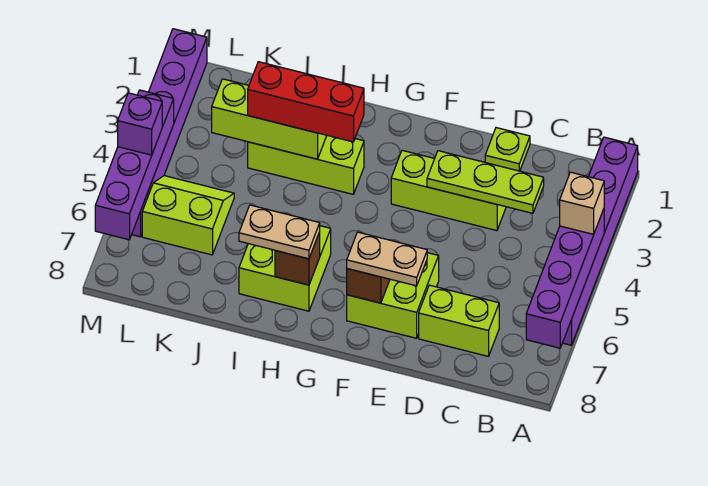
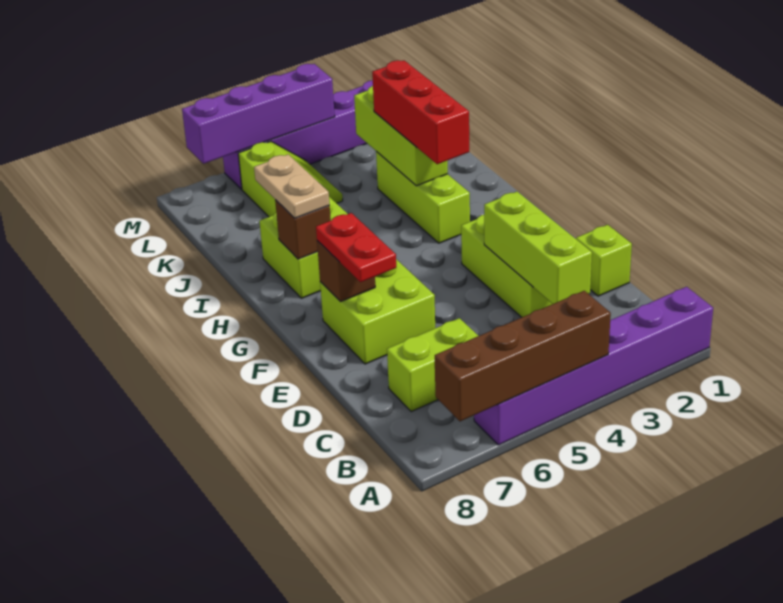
purple brick A4:A7 level 2 -> brown brick A4:A7 level 2
tan brick A4 level 3 -> none
lime plate C3:E3 level 2 -> lime brick C3:E3 level 2
lime brick C7:D7 level 1 -> lime brick C6:C7 level 1
lime plate D1 level 1 -> lime brick D1 level 1
tan plate E7:F7 level 3 -> red plate E7:F7 level 3
purple brick M5 level 3 -> none

